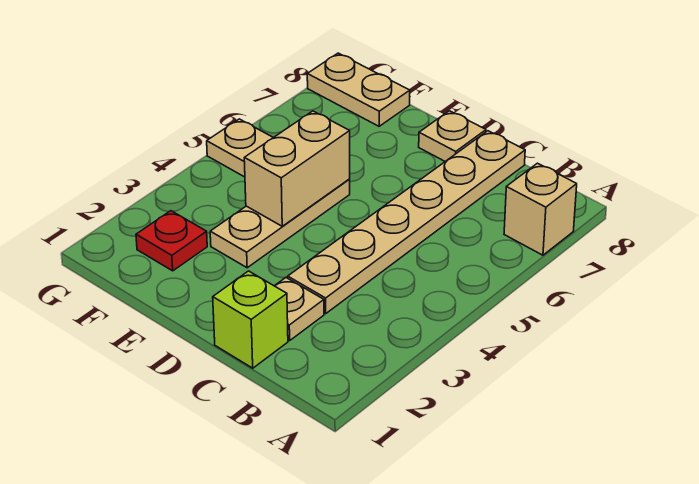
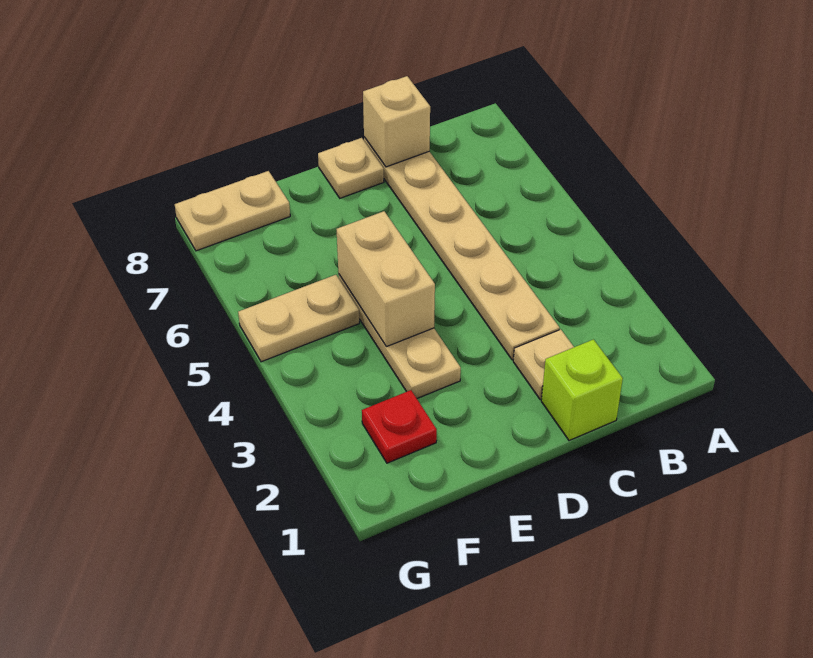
tan brick A7 level 1 -> tan brick C8 level 2

